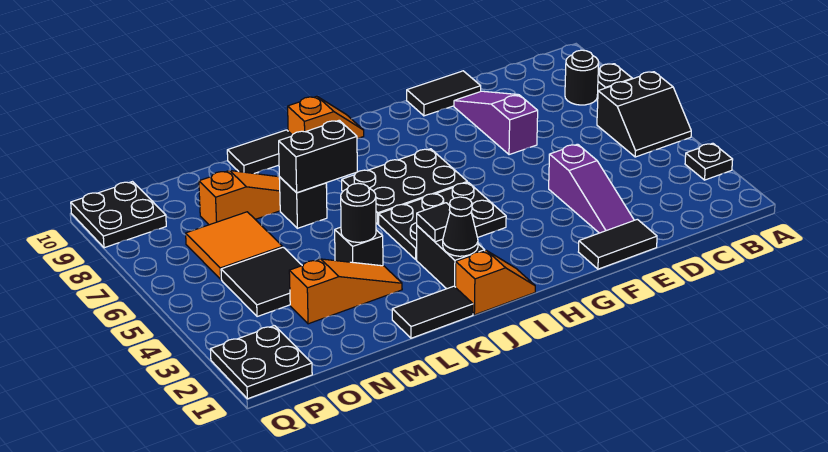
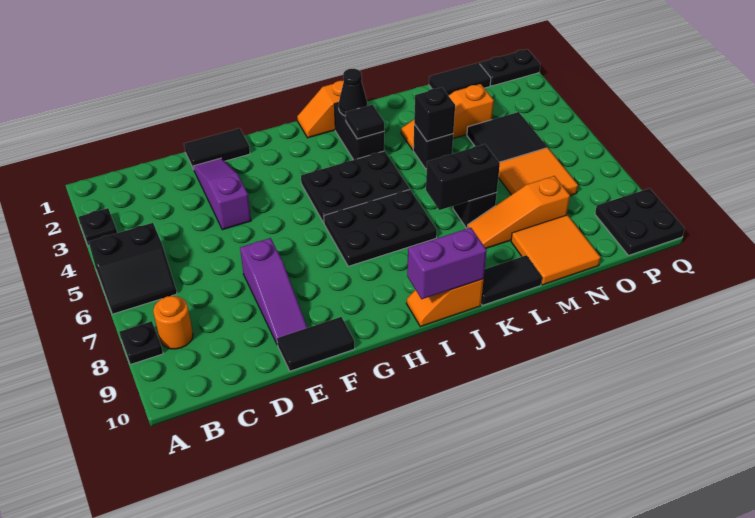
black slope A5:B6 level 1 top 6 -> black slope A5:B6 level 1 top 5
black round brick B8 level 1 -> orange round brick B8 level 1
none -> purple brick I10:J10 level 2
black tile K1:L1 level 1 -> black tile N1:O1 level 1
black round brick L4 level 2 -> black brick L4 level 2
none -> orange tile M9:N10 level 1
black plate P1:Q2 level 1 -> black plate P1:Q1 level 1

